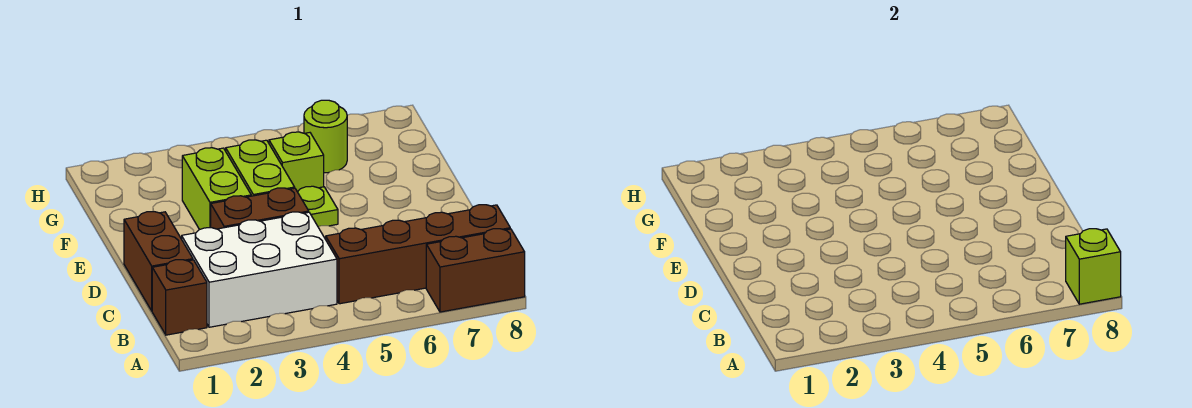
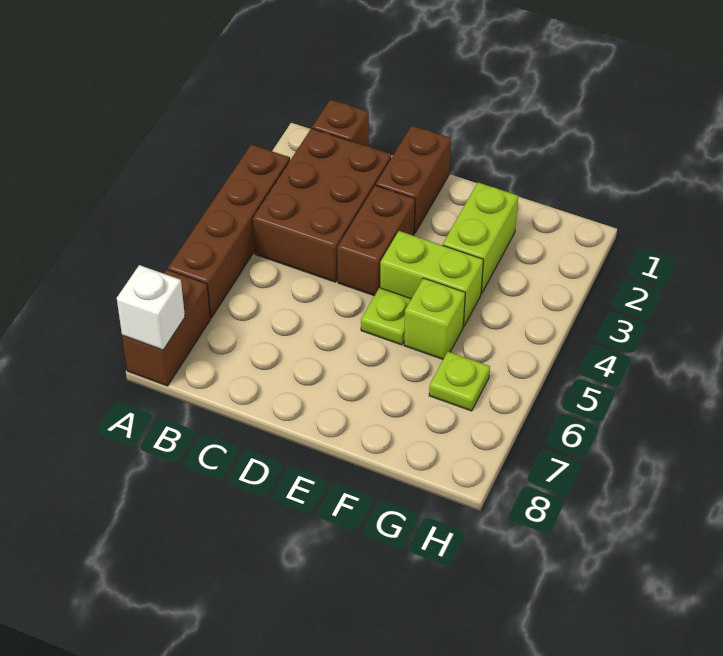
lime brick A8 level 2 -> white brick A8 level 2
white brick B2:C4 level 1 -> brown brick B2:C4 level 1
brown brick B5:B8 level 1 -> brown brick A3:A6 level 1
brown brick C1:D1 level 1 -> brown brick D1:D2 level 1
lime brick E3:F3 level 1 -> lime brick F2:F3 level 1
lime round brick G6 level 1 -> lime plate G6 level 1

